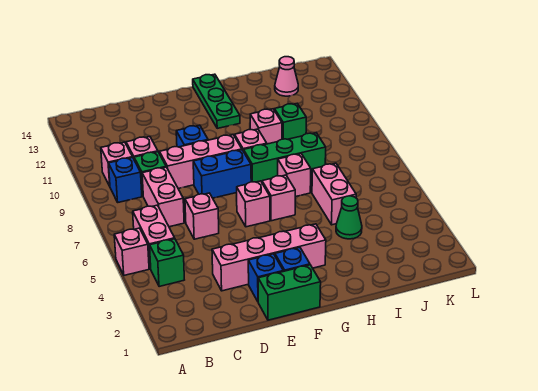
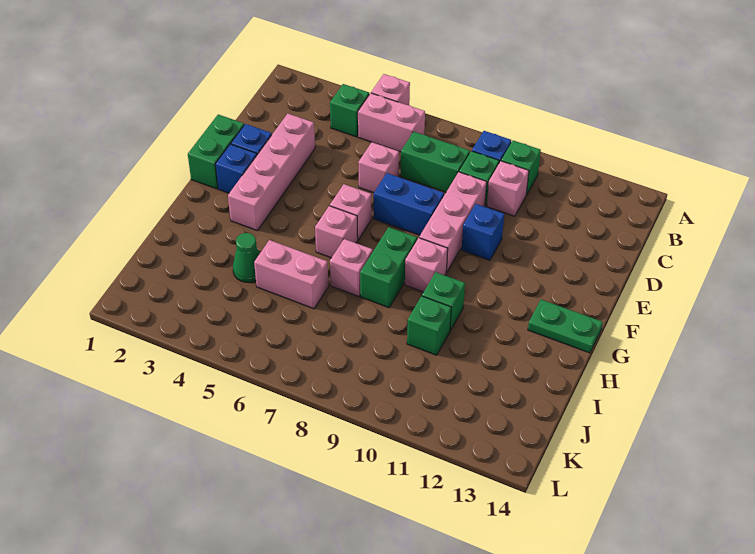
pink brick B10 level 1 -> green brick B10 level 1
pink brick C7:C8 level 1 -> green brick C7:C8 level 1
blue brick E8:F8 level 1 -> blue brick E7:E8 level 1
green brick G8:I8 level 1 -> green brick G8:H8 level 1
green plate G12:G14 level 1 -> green plate G13:G14 level 1
pink brick H10 level 1 -> green brick H10 level 1
pink cone J13 level 1 -> none

